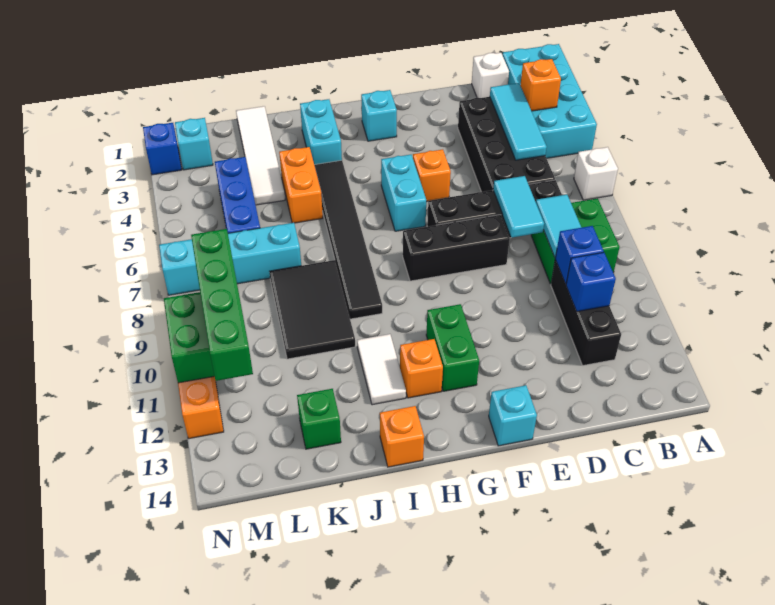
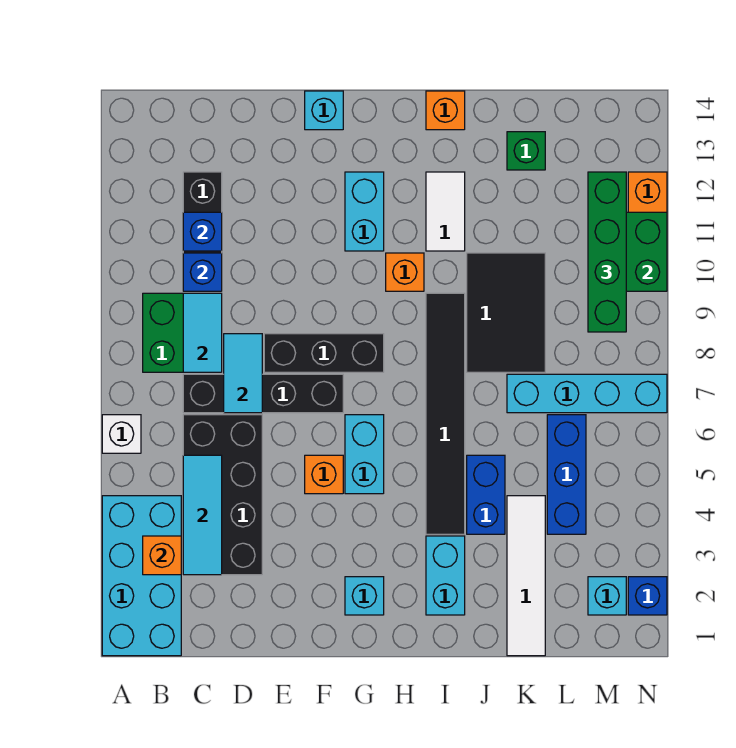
white brick C1 level 1 -> none
green brick G11:G12 level 1 -> cyan brick G11:G12 level 1
orange brick H12 level 1 -> orange brick H10 level 1
orange brick J4:J5 level 1 -> blue brick J4:J5 level 1

